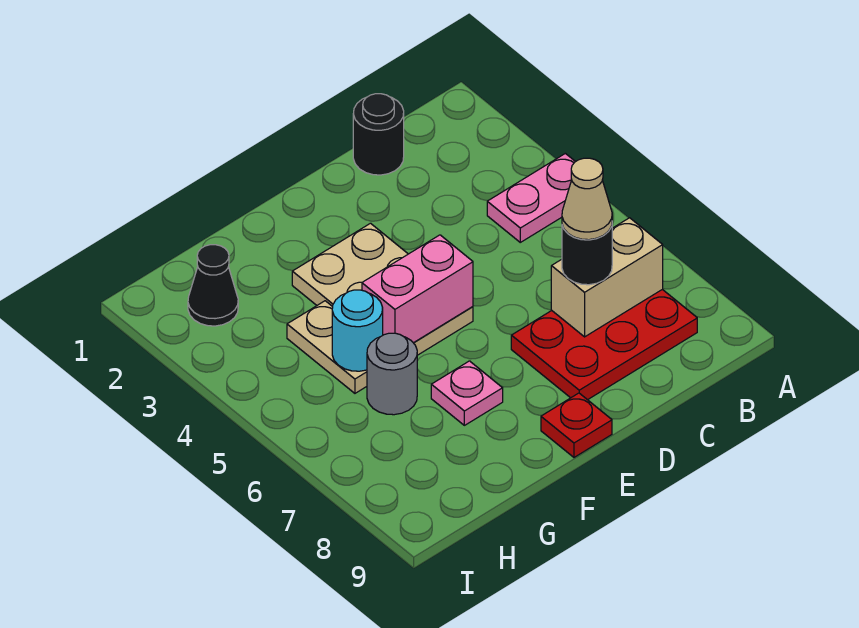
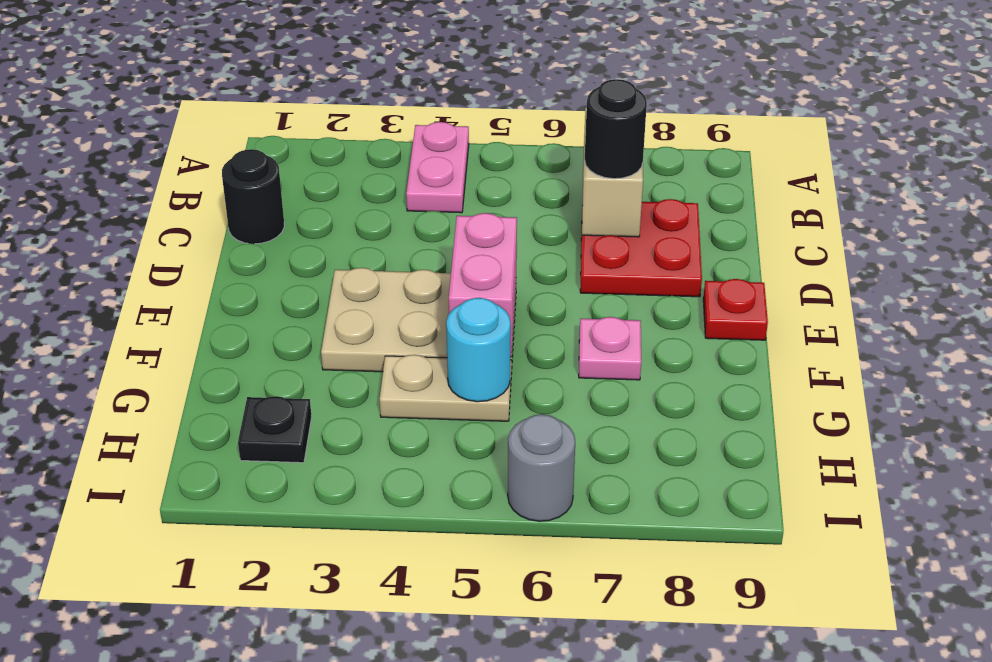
red plate B7:D8 level 1 -> red plate C7:D8 level 1
tan cone C7 level 4 -> none
grey round brick G6 level 1 -> grey round brick I6 level 1
black cone H2 level 1 -> black plate H2 level 1

